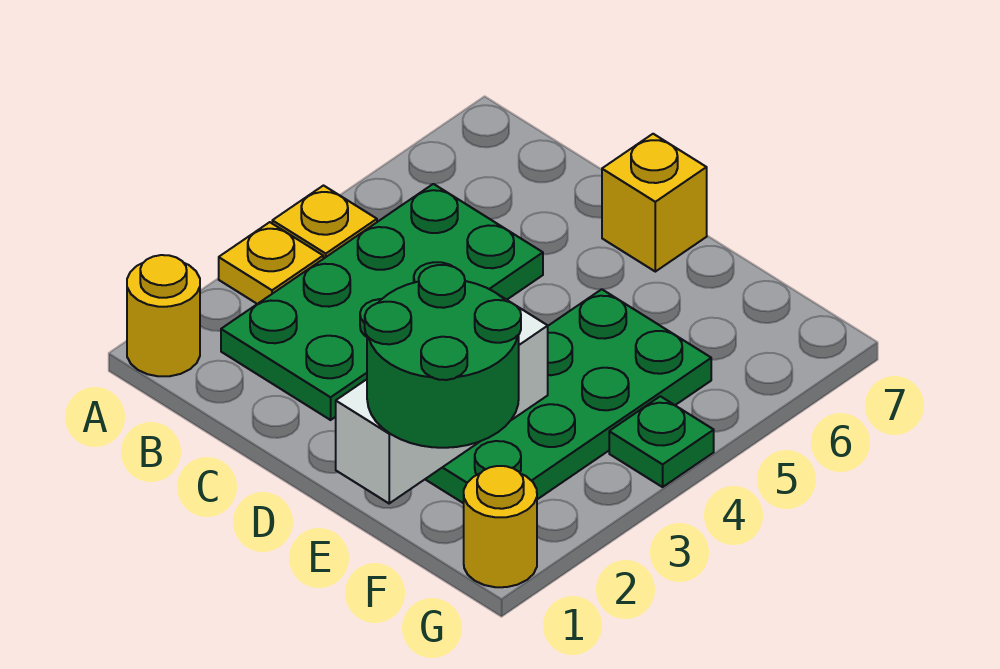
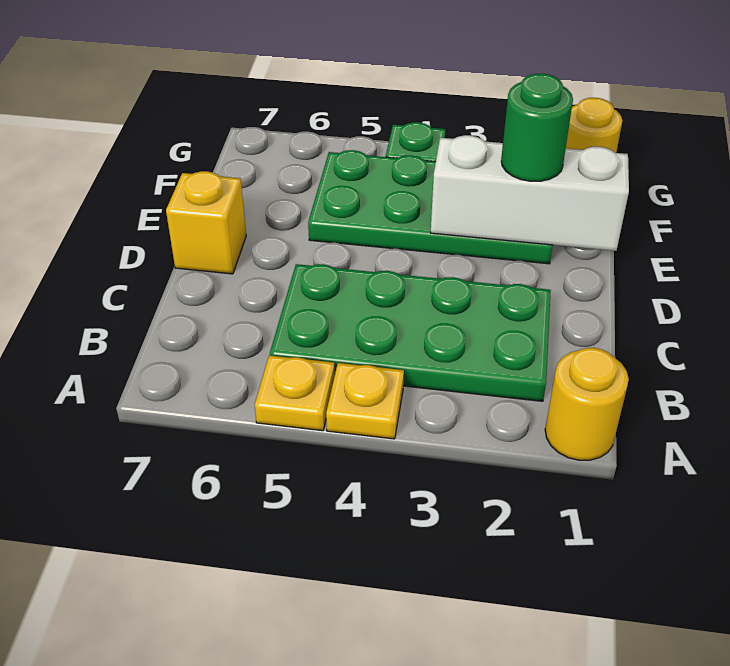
yellow plate A3 level 1 -> yellow plate A5 level 1
green round brick E1:F2 level 3 -> green round brick E2 level 3

